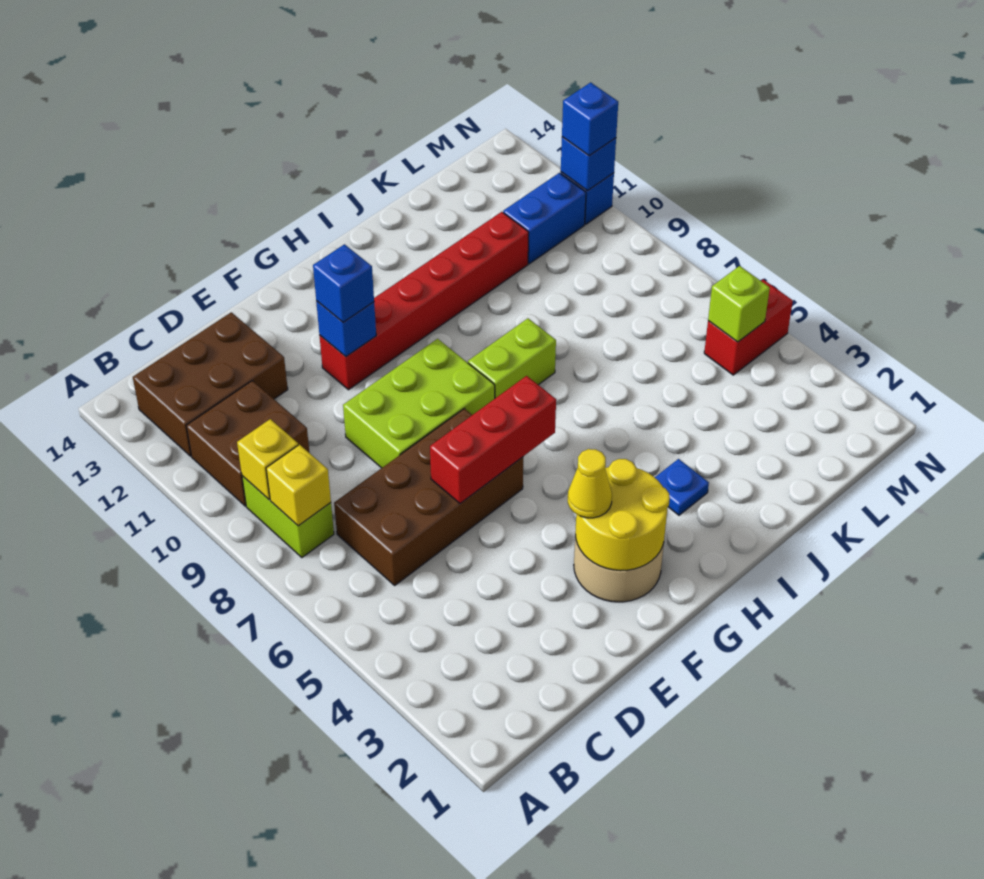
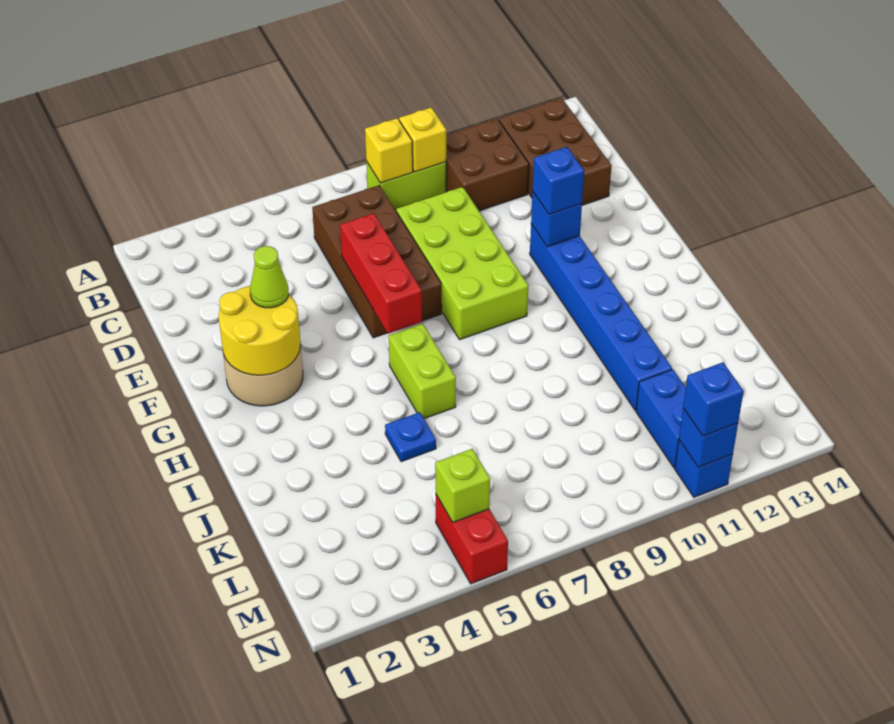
lime brick E8:G9 level 1 -> lime brick D8:G9 level 1
yellow cone F3 level 3 -> lime cone F3 level 3
red brick F11:K11 level 1 -> blue brick F11:K11 level 1
lime brick H8:I8 level 1 -> lime brick H6:I6 level 1
blue plate I3 level 1 -> blue plate J5 level 1

